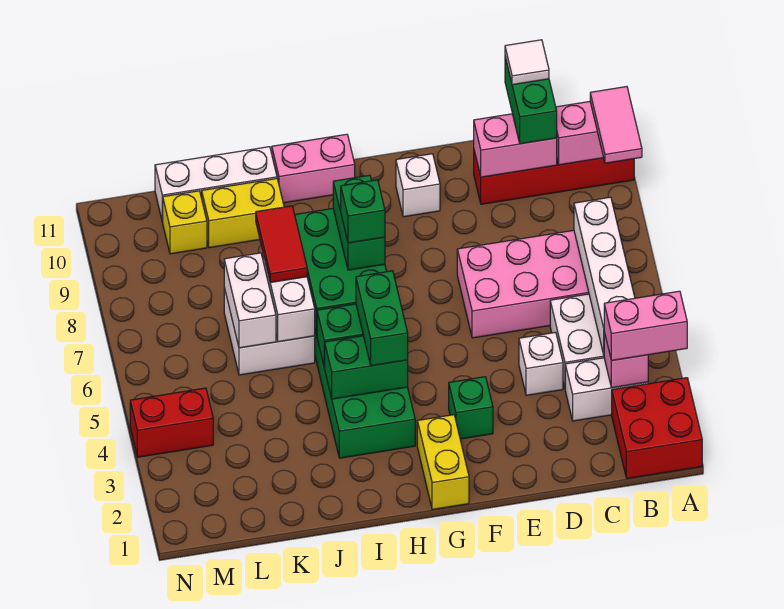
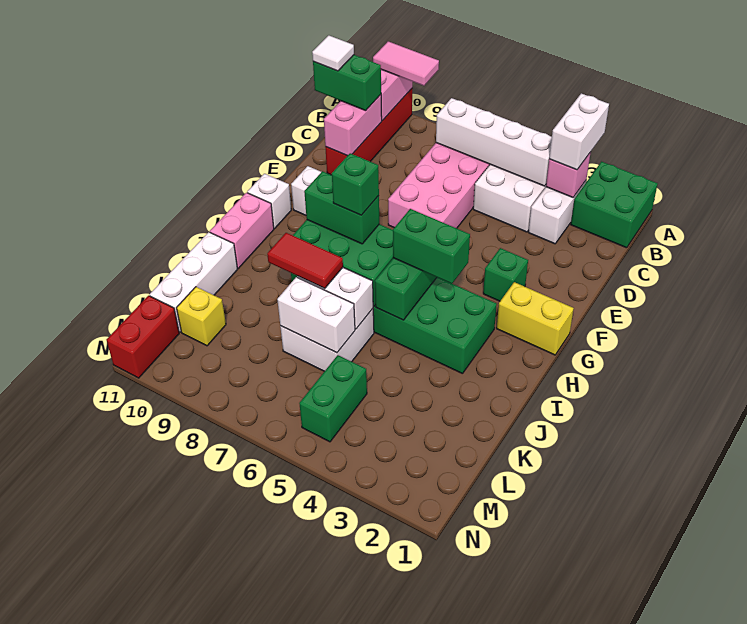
red brick A1:B2 level 1 -> green brick A1:B2 level 1
pink brick A3:B3 level 3 -> white brick A3:B3 level 3
white brick D4 level 1 -> white brick G11 level 1
green brick H4:I4 level 2 -> green brick L5:M5 level 1
yellow brick J10:K10 level 1 -> none
red brick M4:N4 level 1 -> red brick M11:N11 level 1

